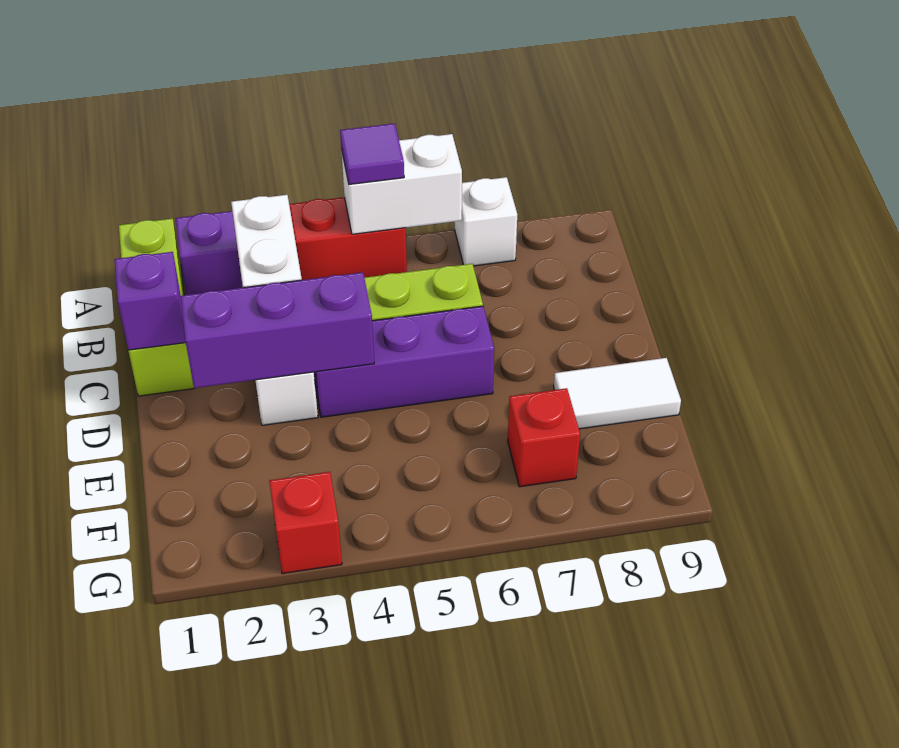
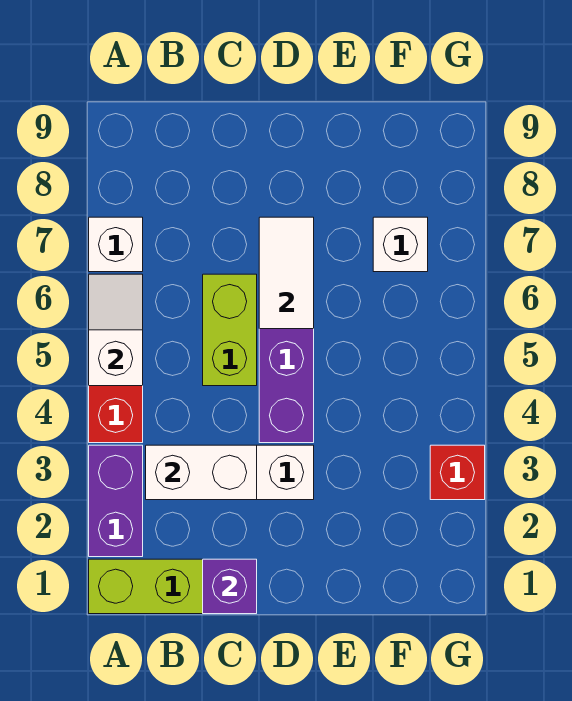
white brick A5:A6 level 2 -> white slope A5:A6 level 2 top 5
purple tile A5 level 3 -> none
purple brick D2:D4 level 2 -> none
white tile E8:E9 level 1 -> white tile D6:D7 level 2
red brick F7 level 1 -> white brick F7 level 1

